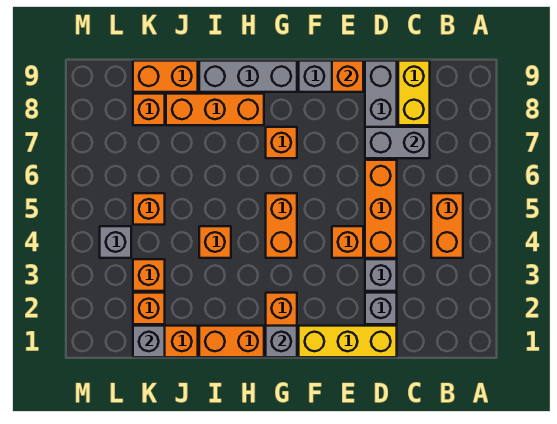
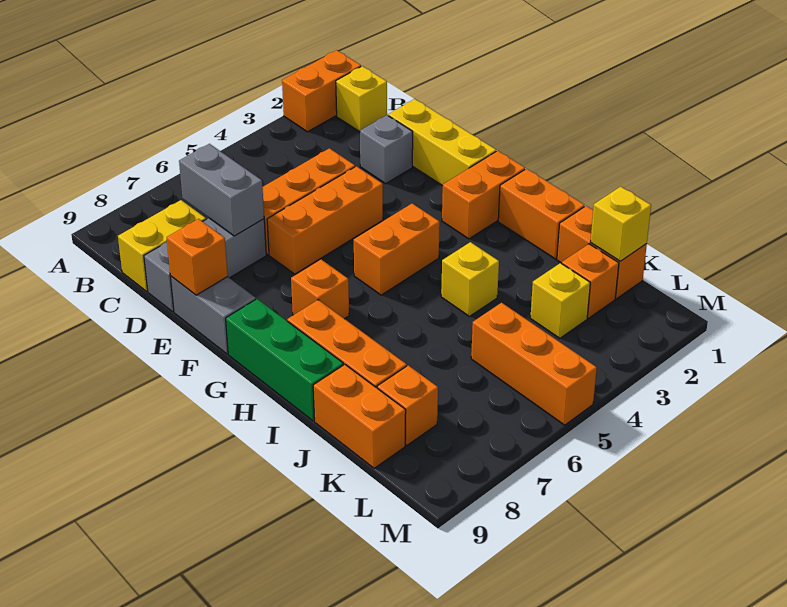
none -> yellow brick B1 level 1
orange brick B4:B5 level 1 -> orange brick A1:A2 level 1
grey brick D3 level 1 -> none
orange brick E4 level 1 -> orange brick E4:E6 level 1
grey brick G1 level 2 -> none
grey brick G9:I9 level 1 -> green brick G9:I9 level 1
orange brick I4 level 1 -> yellow brick I4 level 1
grey brick K1 level 2 -> yellow brick K1 level 2
orange brick K3 level 1 -> yellow brick K3 level 1
orange brick K5 level 1 -> orange brick K5:M5 level 1
grey brick L4 level 1 -> none

